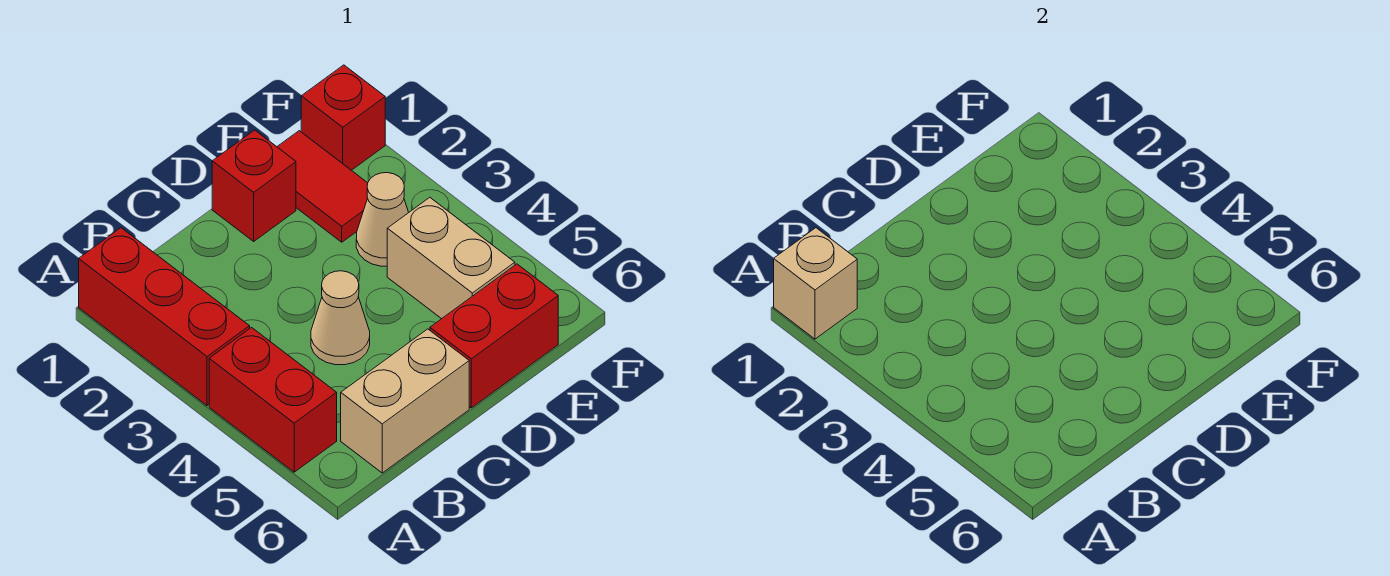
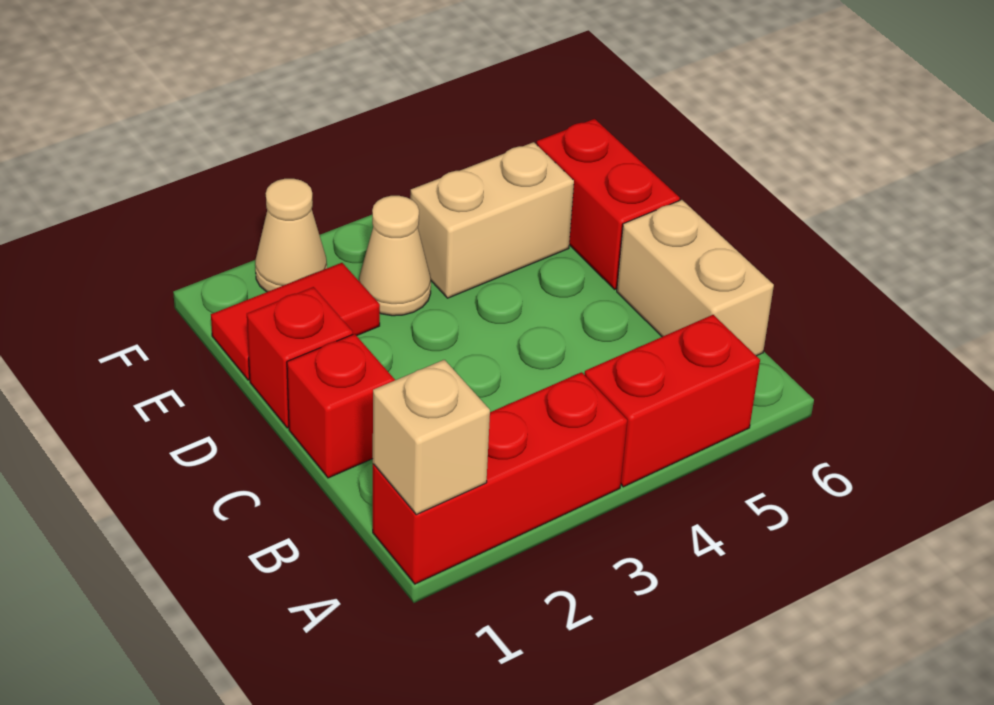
tan cone C4 level 1 -> tan cone F2 level 1
red brick F1 level 1 -> red brick C1 level 1

